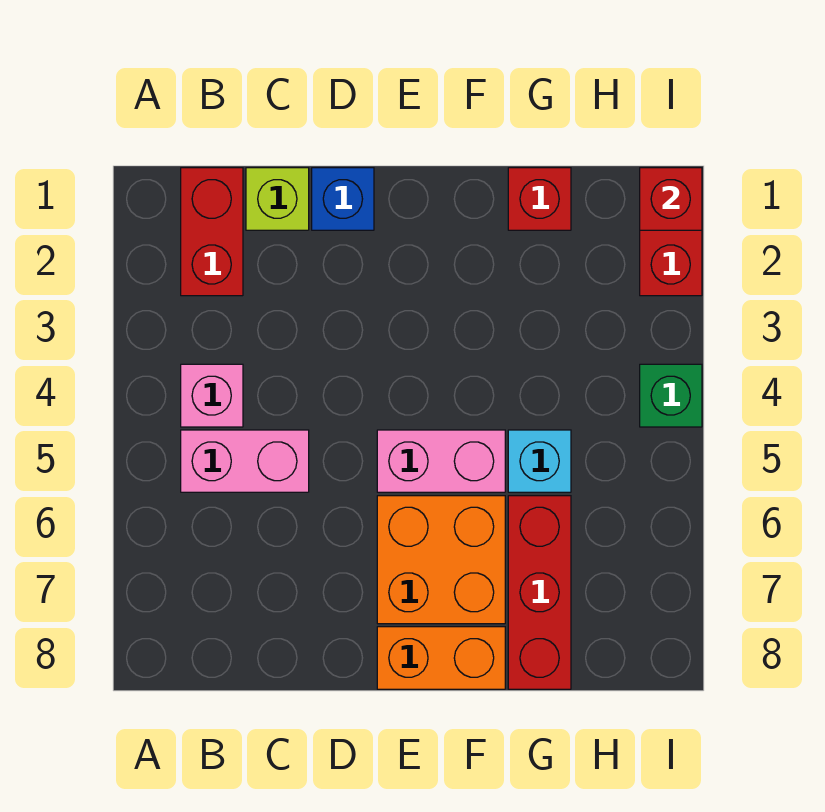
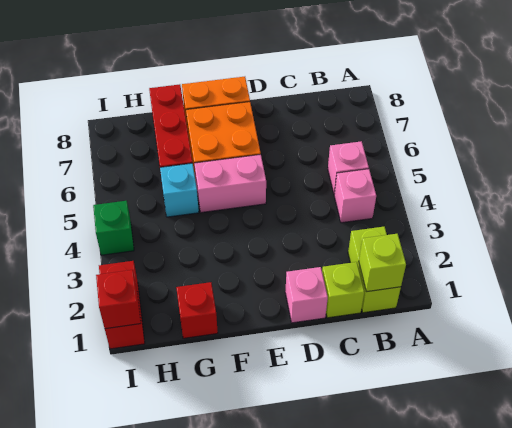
red brick B1:B2 level 1 -> lime brick B1:B2 level 1
none -> lime brick B1 level 2
pink brick B5:C5 level 1 -> pink brick B5 level 1
blue brick D1 level 1 -> pink brick D1 level 1

